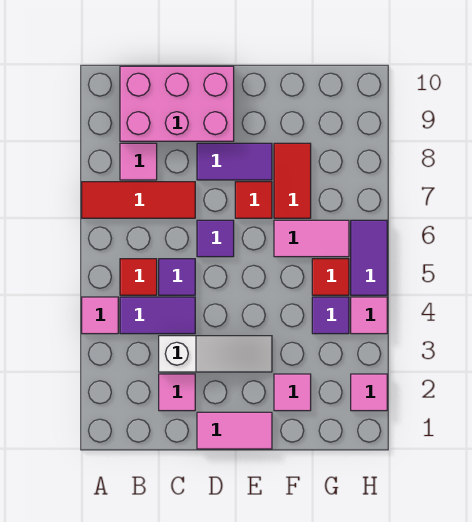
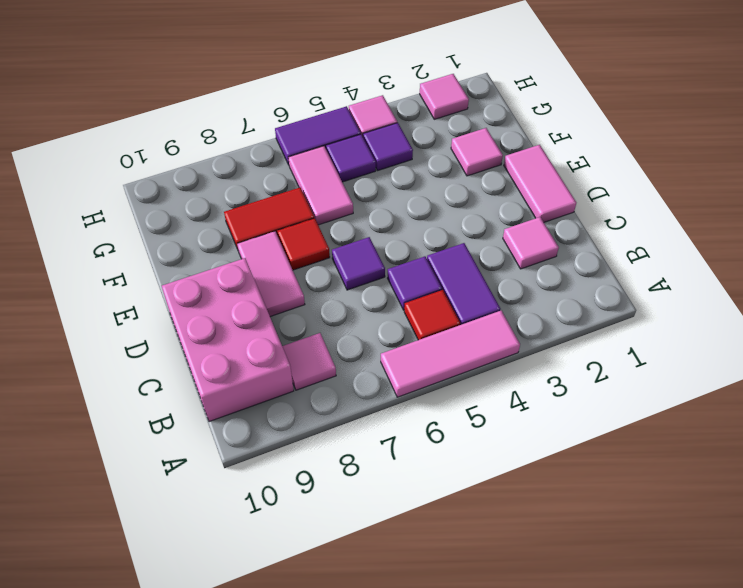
pink tile A4 level 1 -> pink tile A4:A6 level 1
red tile A7:C7 level 1 -> none
white slope C3:E3 level 1 top C -> none
purple tile D8:E8 level 1 -> pink tile D8:E8 level 1
red tile G5 level 1 -> purple tile G5 level 1

